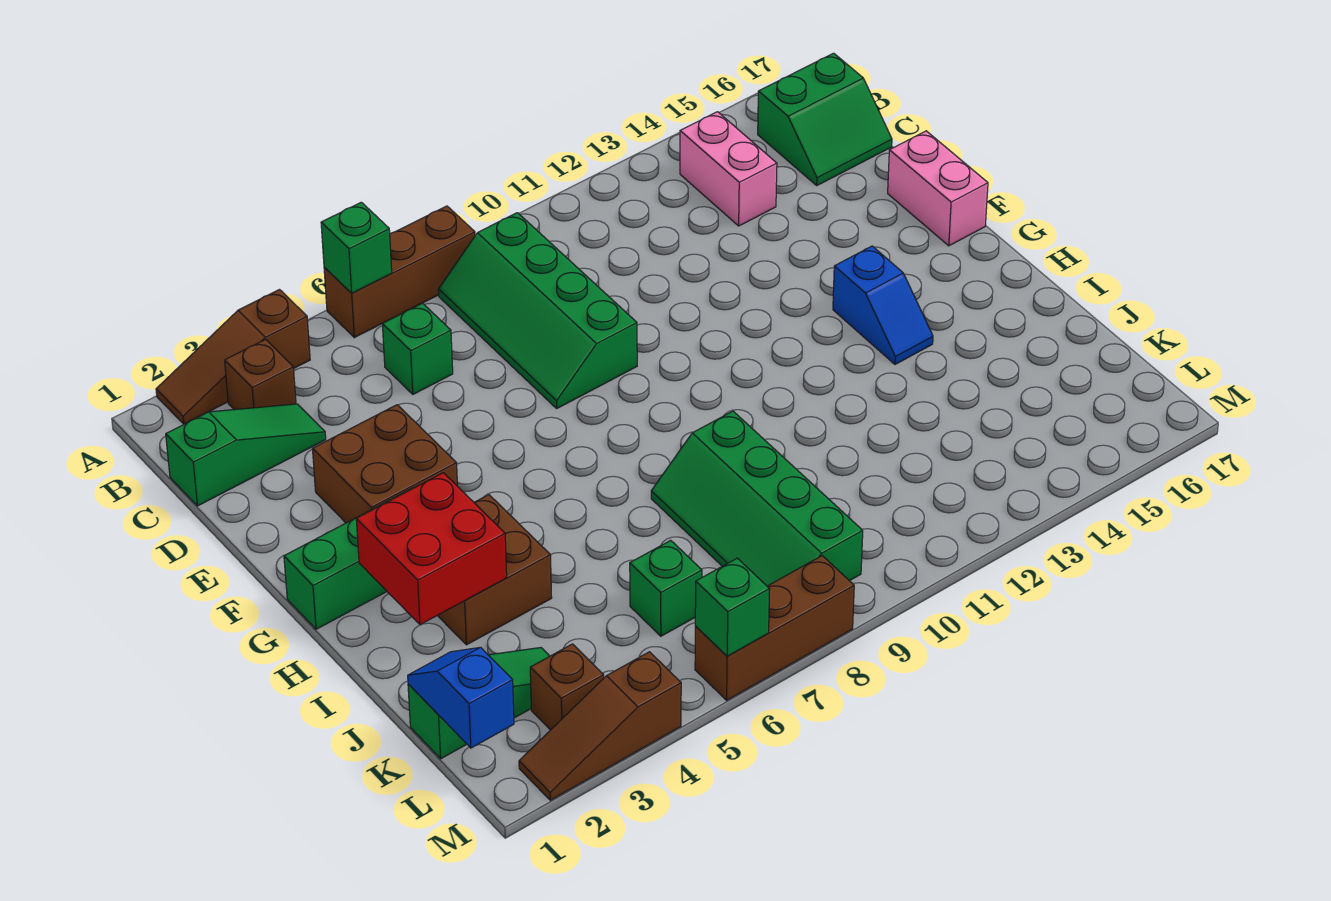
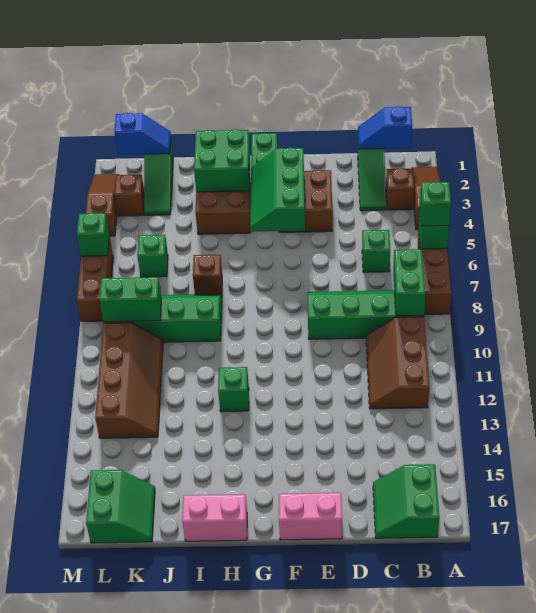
none -> green brick A6 level 3
none -> green brick B8:B9 level 2
none -> brown slope B10:C12 level 1 top B
pink brick B14:C14 level 1 -> pink brick H17:I17 level 1
none -> green slope F3:G5 level 2 top F
blue slope G14:H14 level 1 top G -> blue slope B1:C1 level 2 top B
red brick H2:I3 level 2 -> green brick H2:I3 level 2
none -> green brick H12 level 1
none -> brown brick I7 level 1
none -> green brick K9:L9 level 2
none -> brown slope K10:L13 level 1 top L
none -> green slope K16:L17 level 1 top L

